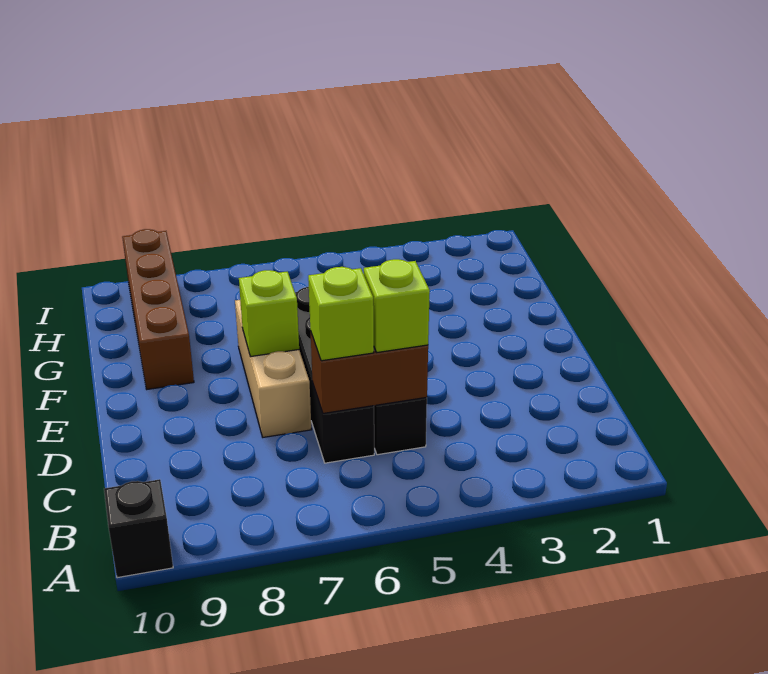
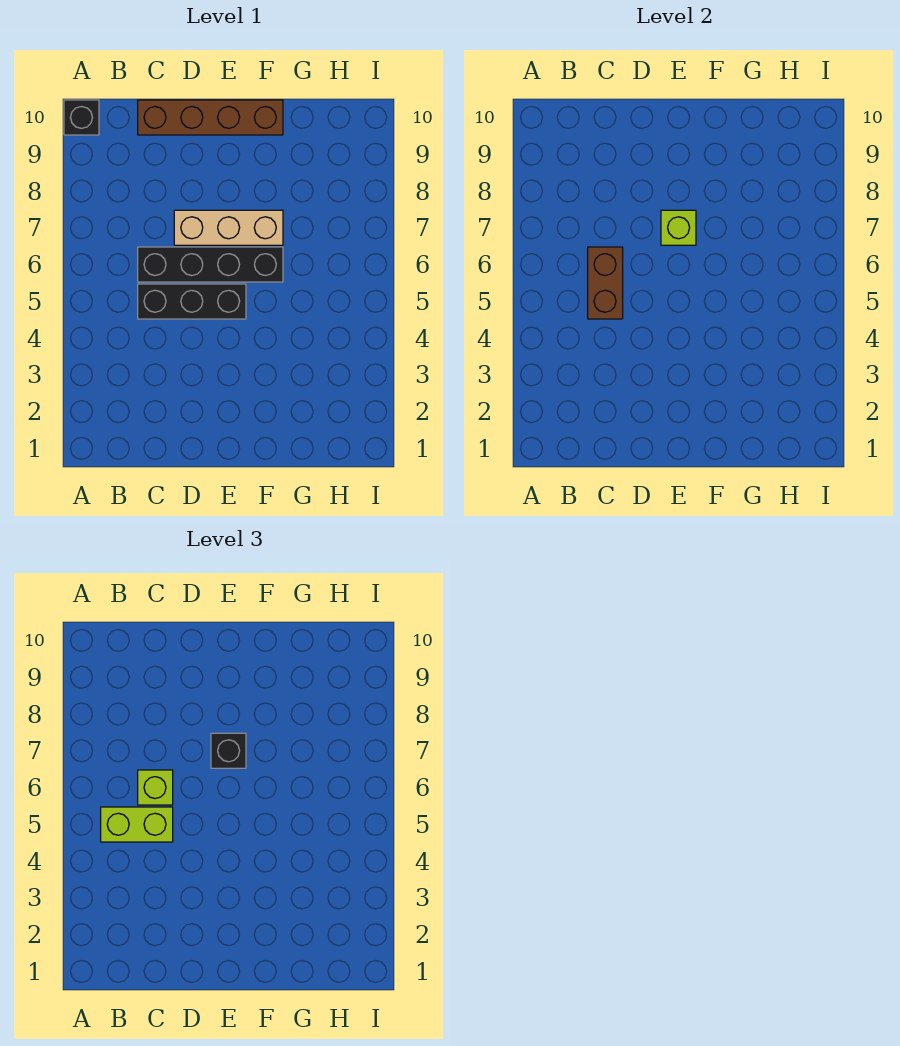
lime brick C5 level 3 -> lime brick B5:C5 level 3
none -> black brick E7 level 3
brown brick F9:I9 level 1 -> brown brick C10:F10 level 1

